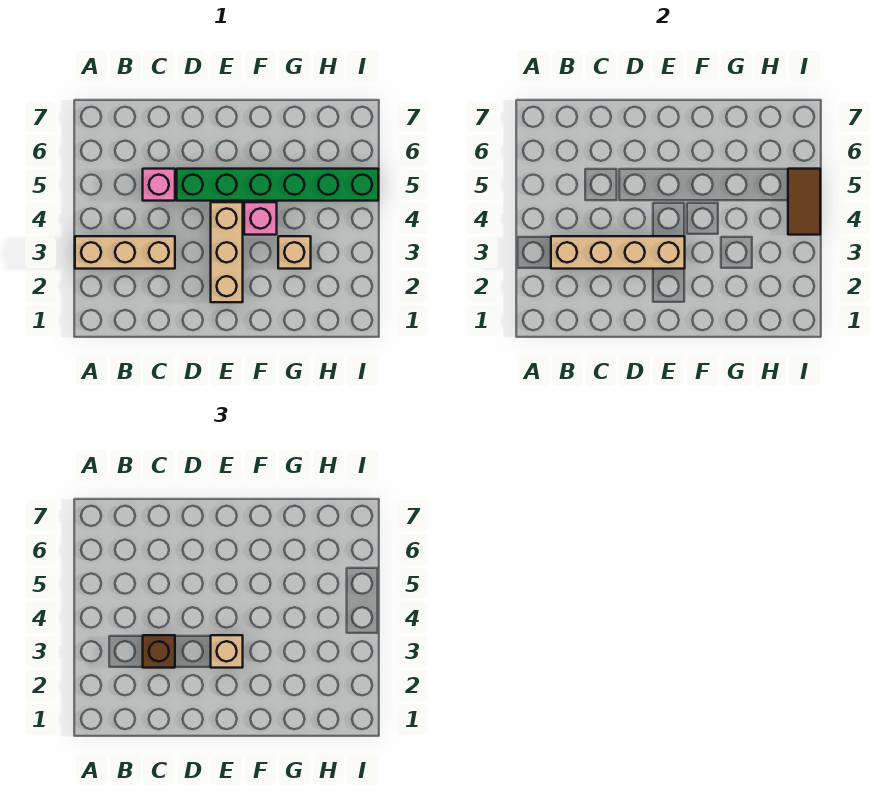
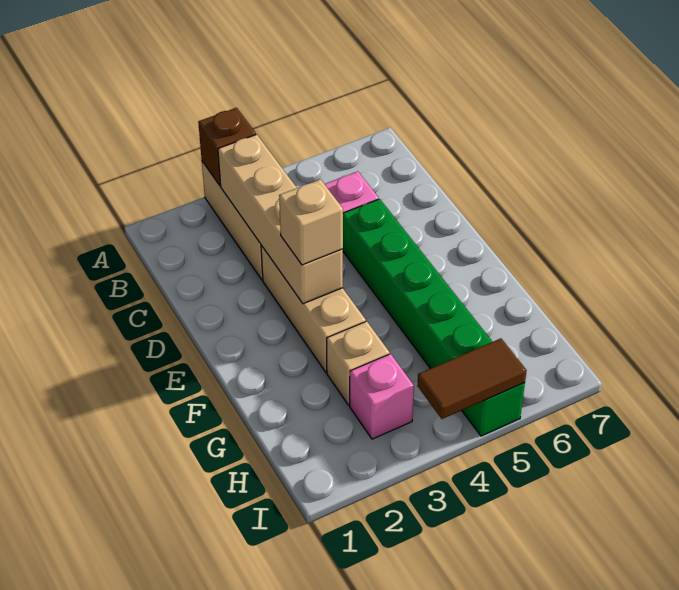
brown brick C3 level 3 -> brown brick A3 level 2
tan brick E2:E4 level 1 -> tan brick D3:F3 level 1
pink brick F4 level 1 -> pink brick H3 level 1

